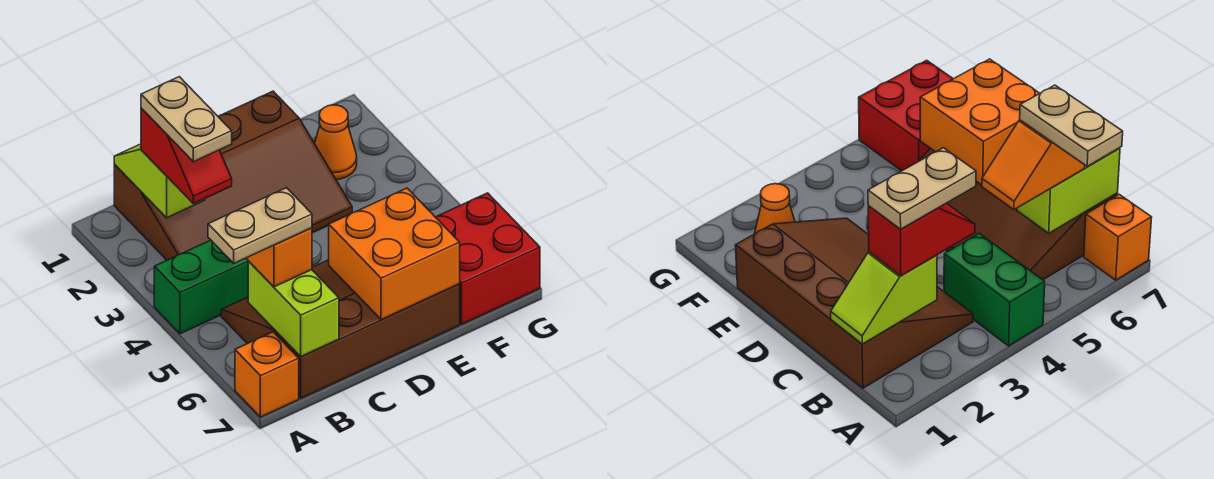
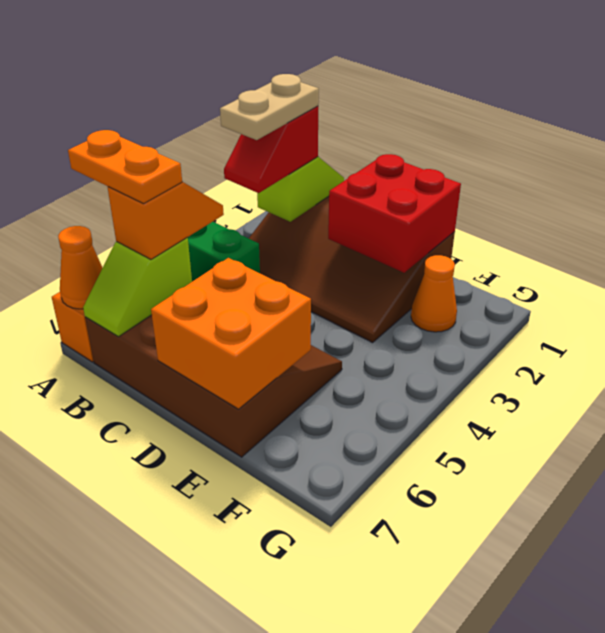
tan plate A6:B6 level 4 -> orange plate A6:B6 level 4
none -> orange cone A7 level 2
lime brick B6:B7 level 2 -> lime slope B6:B7 level 2 top 6
red brick F6:G7 level 1 -> red brick D1:E2 level 2

